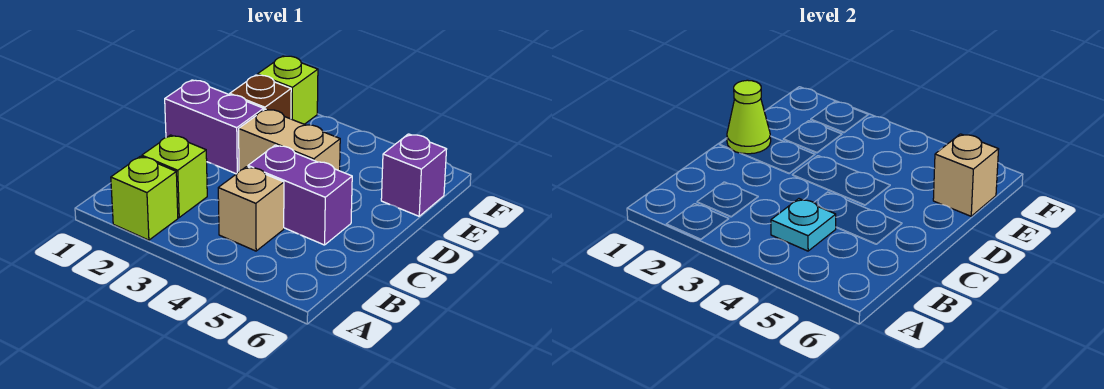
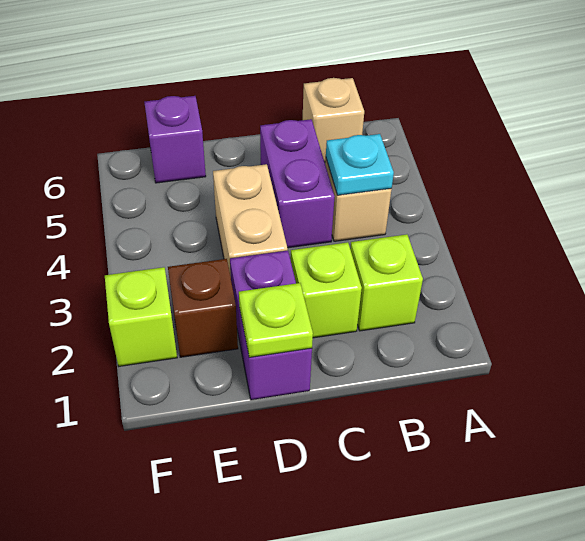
lime brick A2 level 1 -> lime brick C2 level 1
lime cone D1 level 2 -> lime plate D1 level 2
tan brick E6 level 2 -> tan brick B6 level 1

